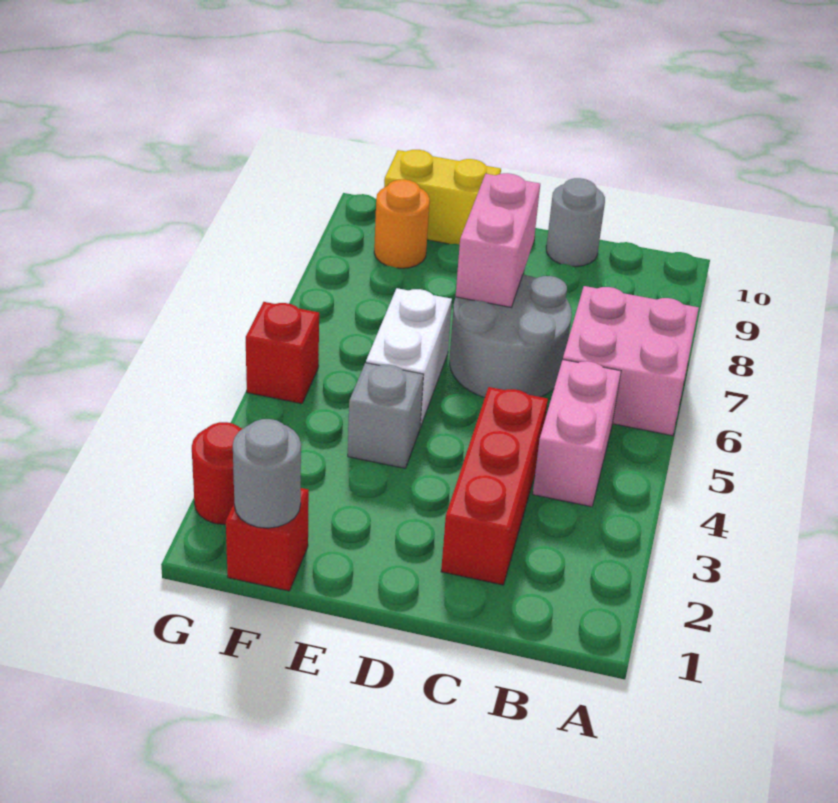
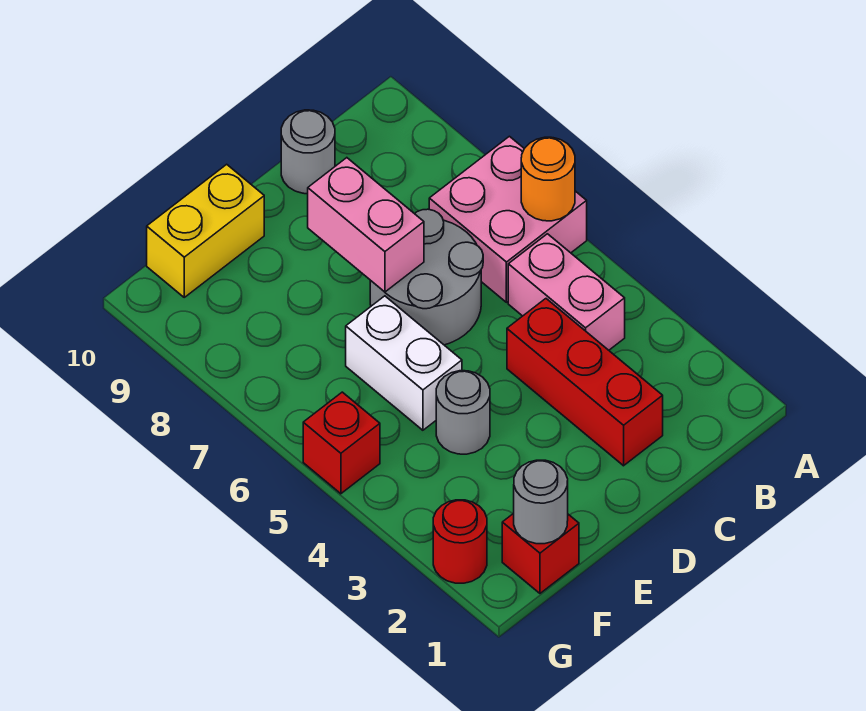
grey brick E4 level 1 -> grey round brick E4 level 1
orange round brick F9 level 1 -> orange round brick A6 level 2

